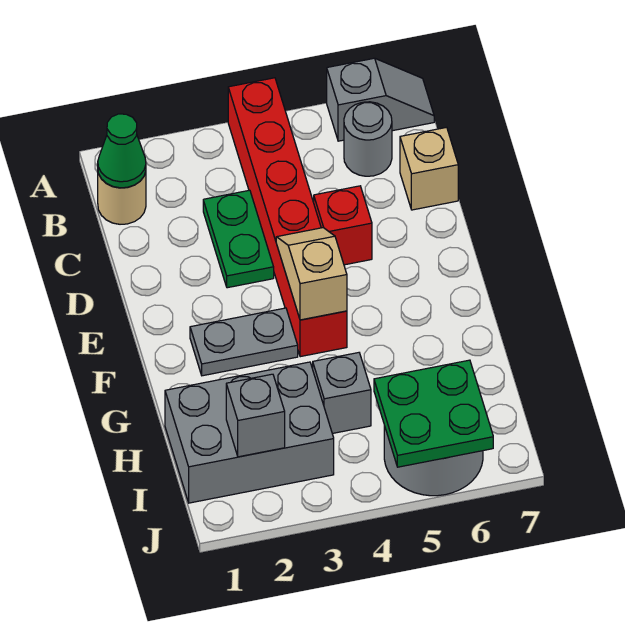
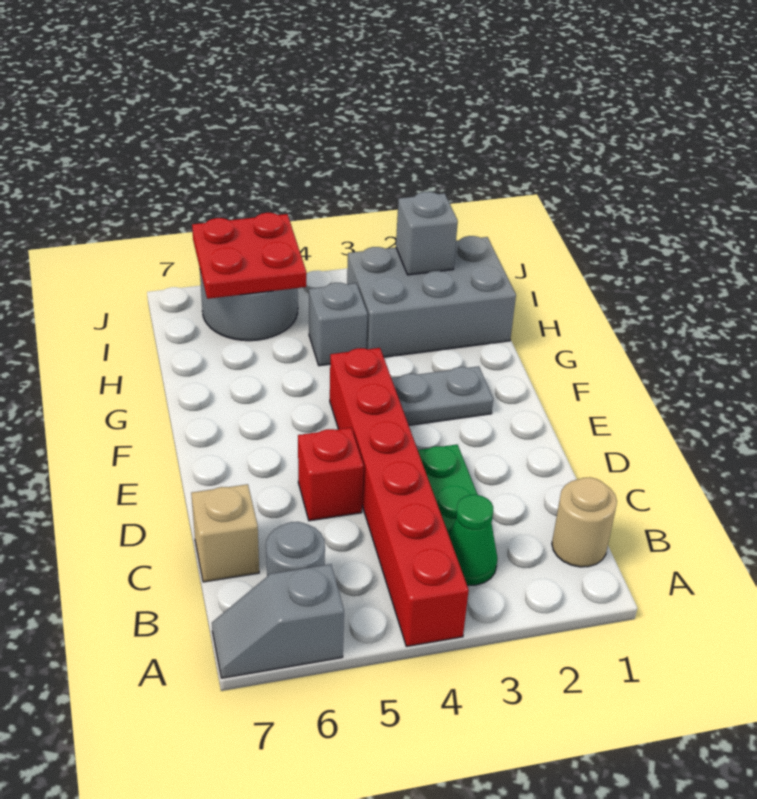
green cone B1 level 2 -> green cone B3 level 1
tan slope E4:F4 level 2 top F -> none
green plate I5:J6 level 2 -> red plate I5:J6 level 2

